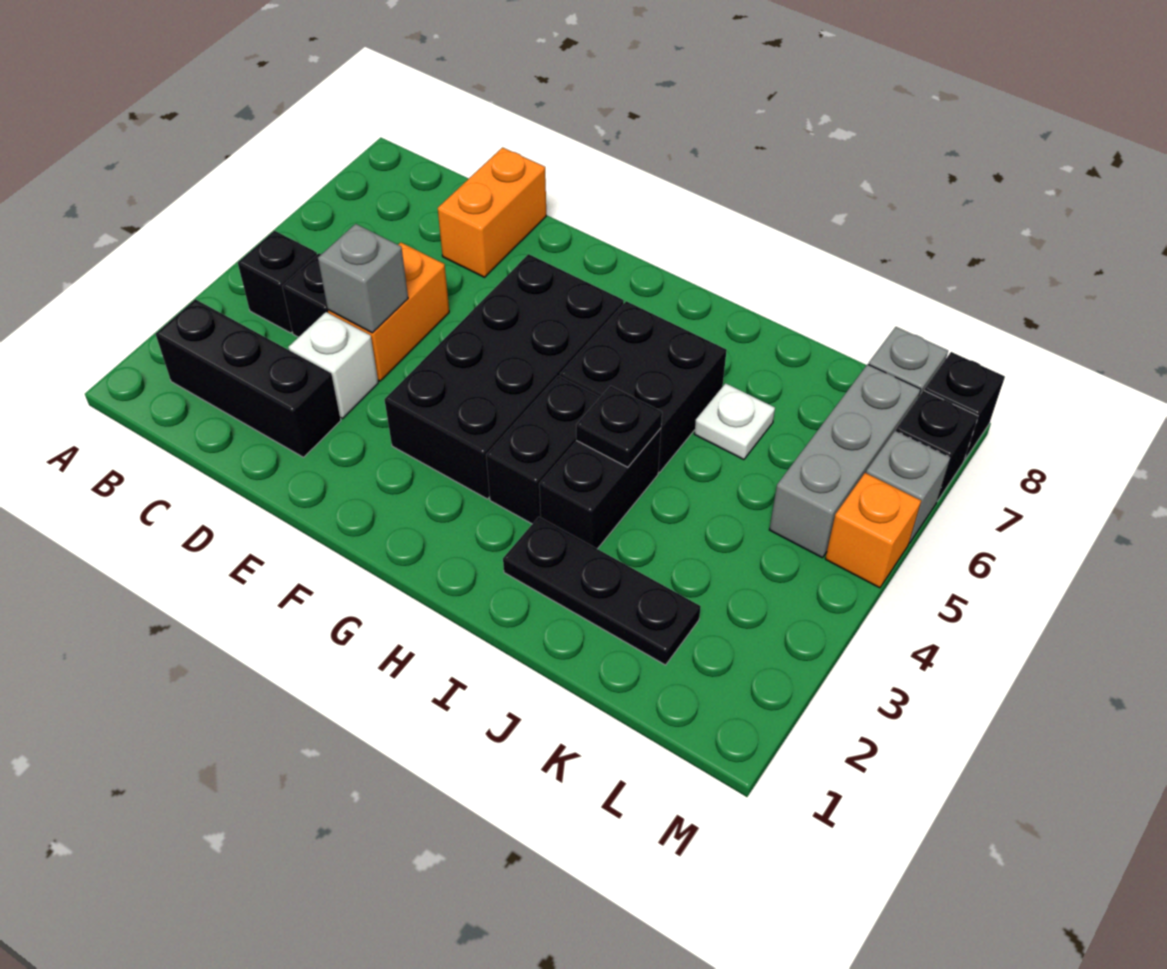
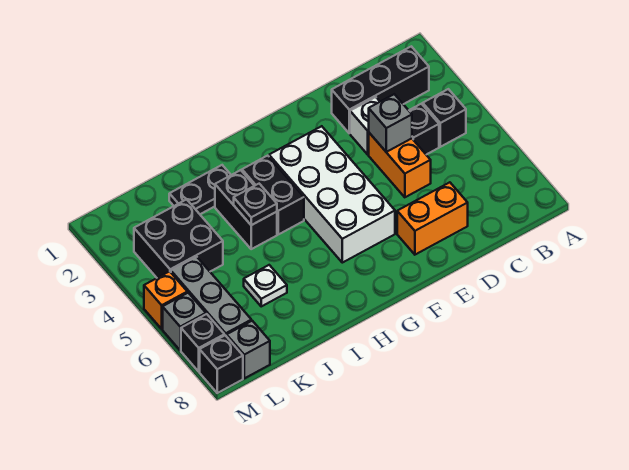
orange brick D7:D8 level 1 -> orange brick D7:E7 level 1
black brick F3:G6 level 1 -> white brick F3:G6 level 1
black brick H5:I6 level 1 -> black brick K3:L4 level 1
black plate I2:K2 level 1 -> black plate I2:J2 level 1

